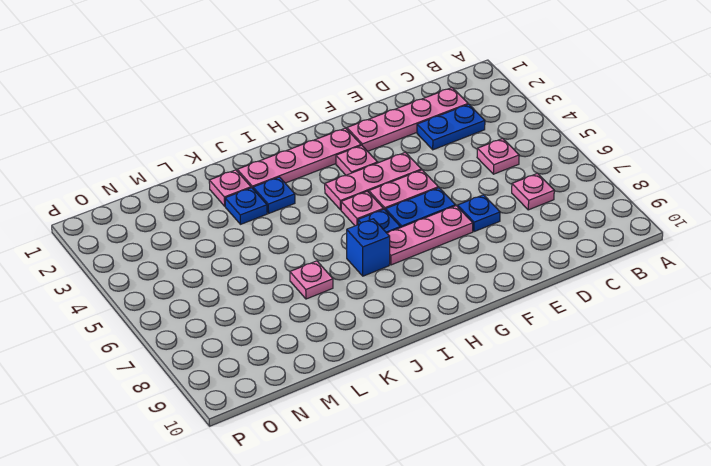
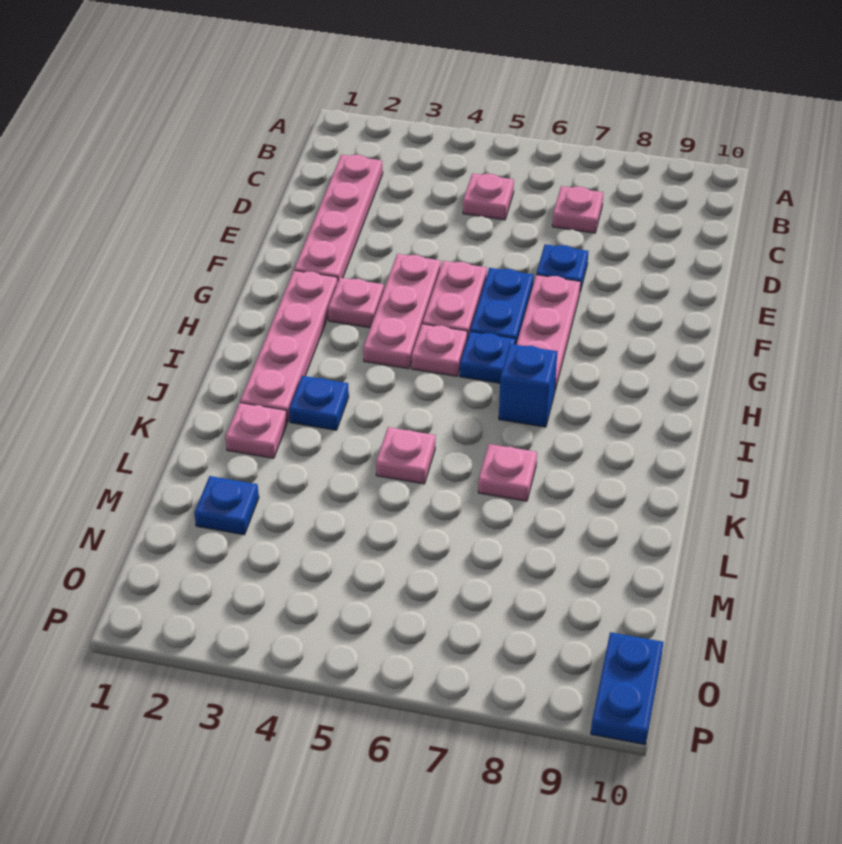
blue plate C3:D3 level 1 -> blue plate O10:P10 level 1
blue plate K3 level 1 -> blue plate M2 level 1
none -> pink plate K5 level 1

